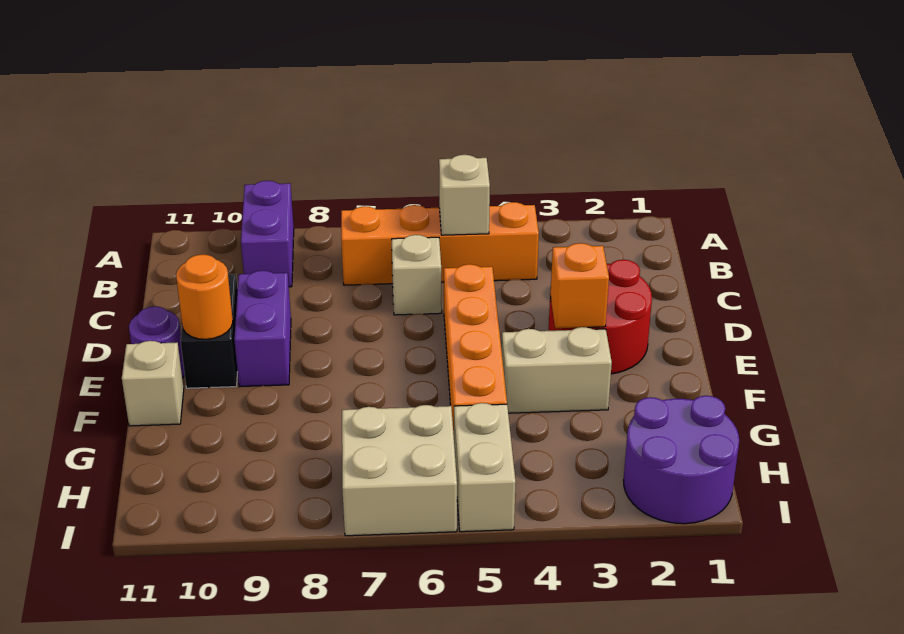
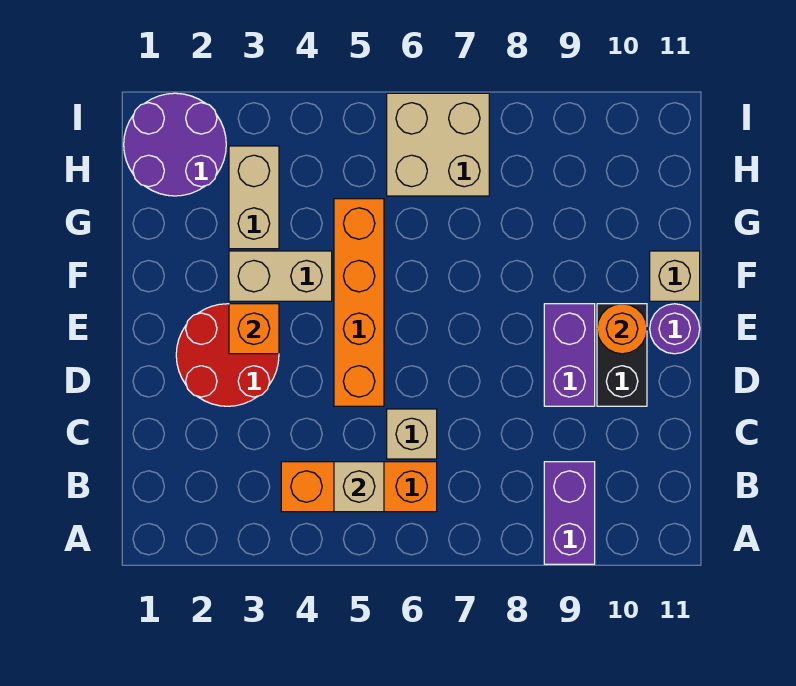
orange brick B4:B7 level 1 -> orange brick B4:B6 level 1
tan brick H5:I5 level 1 -> tan brick G3:H3 level 1

